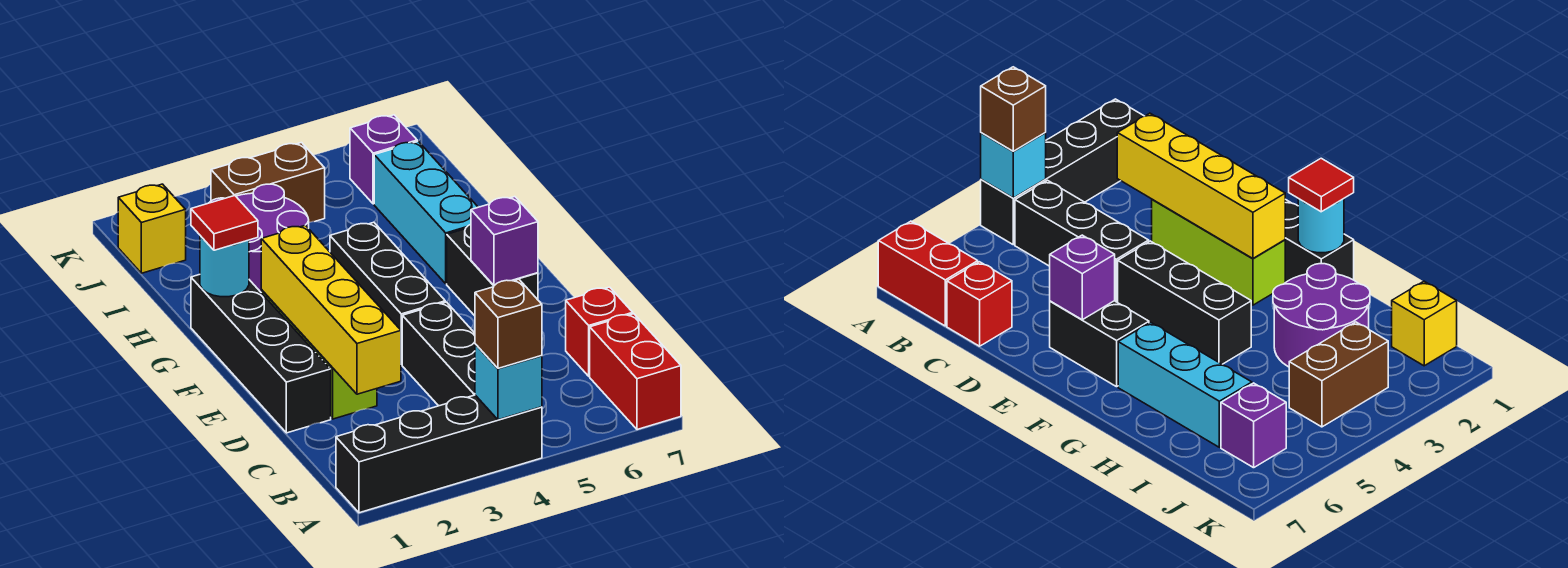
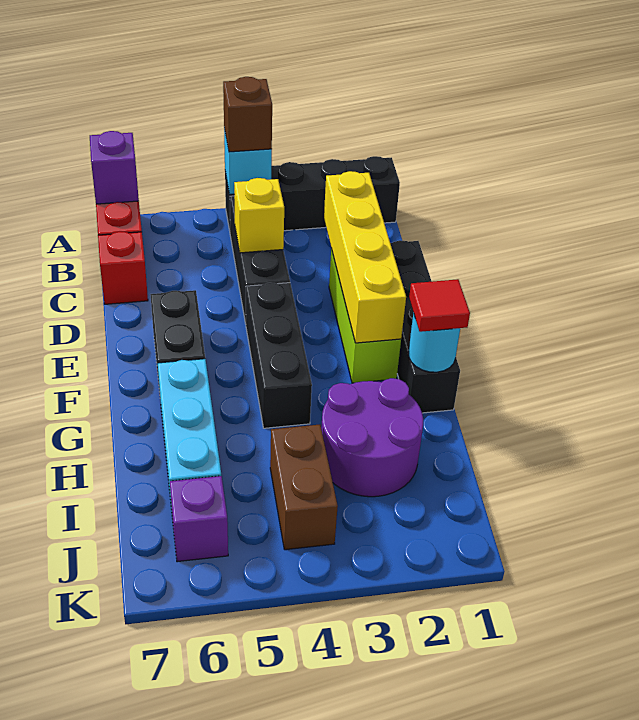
purple brick E6 level 2 -> purple brick A7 level 2
yellow brick J1 level 1 -> yellow brick C4 level 2
brown brick J3:J4 level 1 -> brown brick I4:J4 level 1

